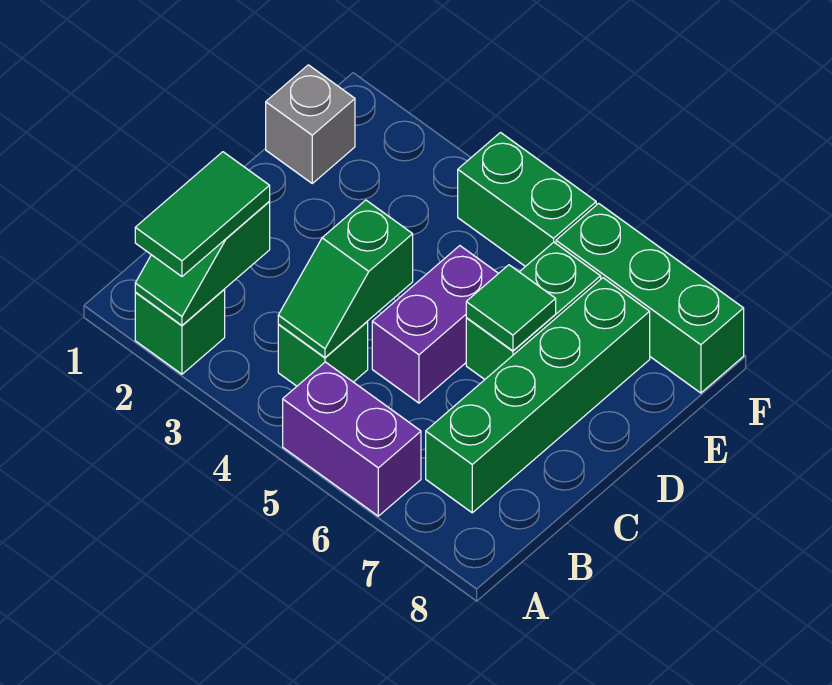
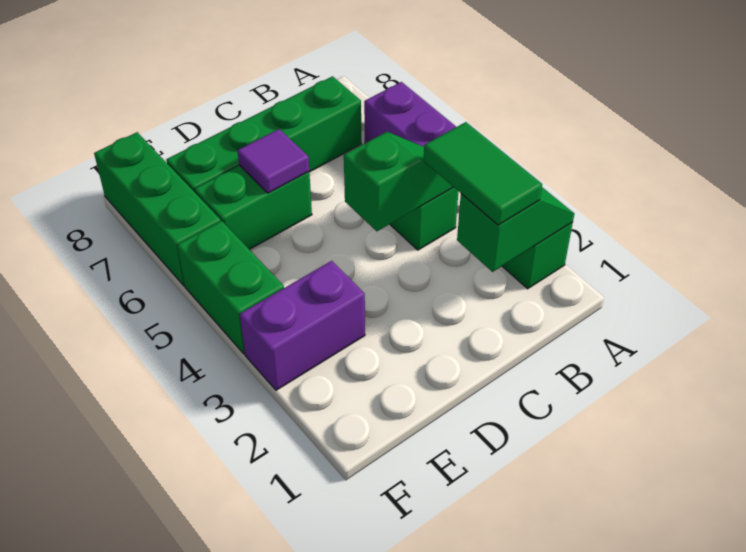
green tile A2:B2 level 3 -> green tile B2:B3 level 3
purple brick C5:D5 level 1 -> purple brick E3:F3 level 1
green tile D6 level 2 -> purple tile D6 level 2
grey brick E1 level 1 -> none

